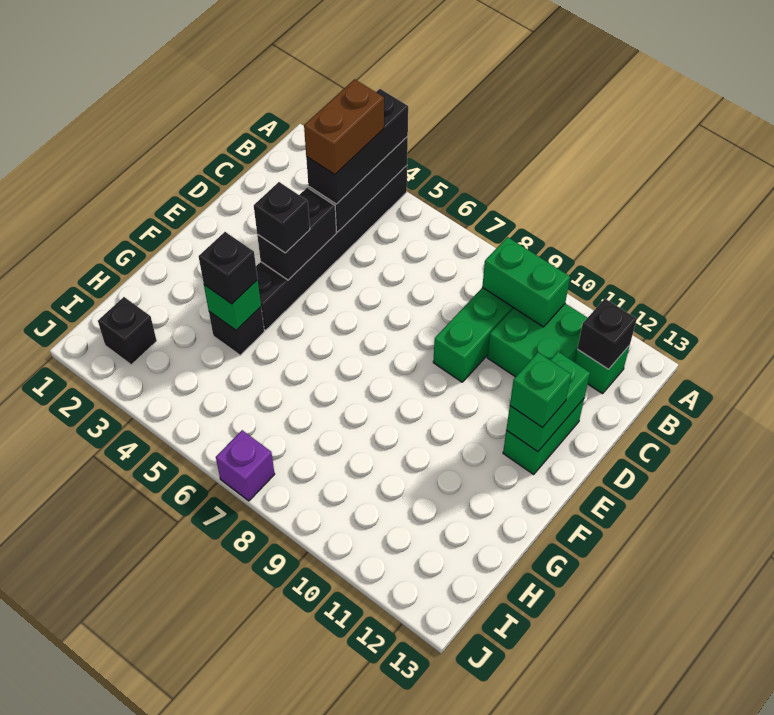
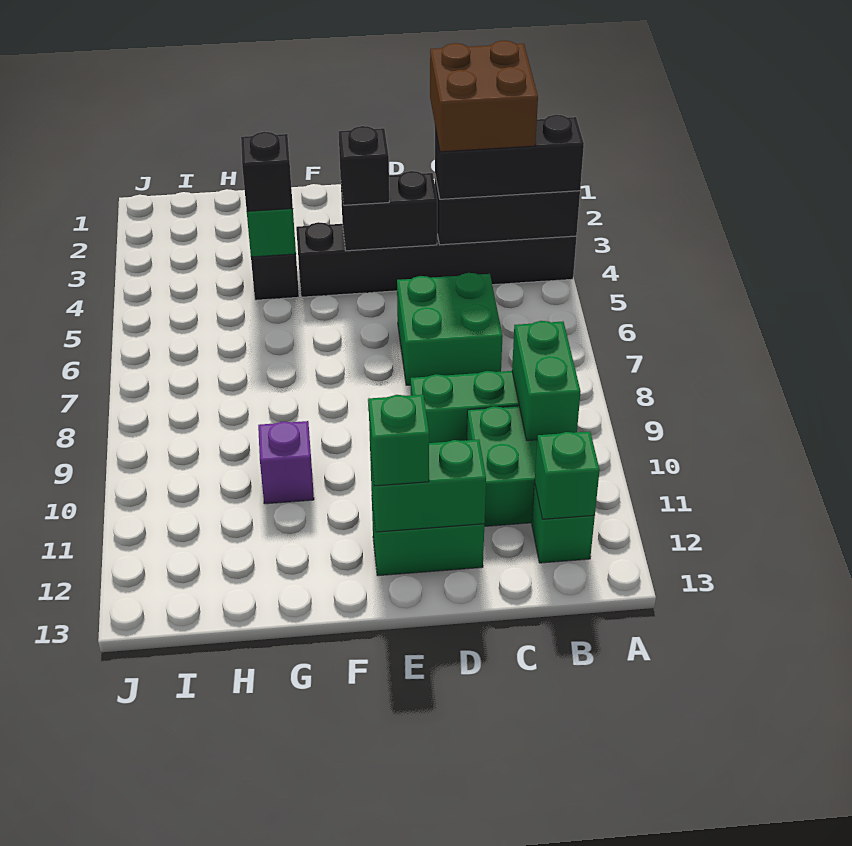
brown brick B4:C4 level 4 -> brown brick B3:C4 level 4
black brick B12 level 2 -> green brick B12 level 2
none -> green brick C6:D7 level 1
black brick I2 level 1 -> none
purple brick J7 level 1 -> purple brick G10 level 1

